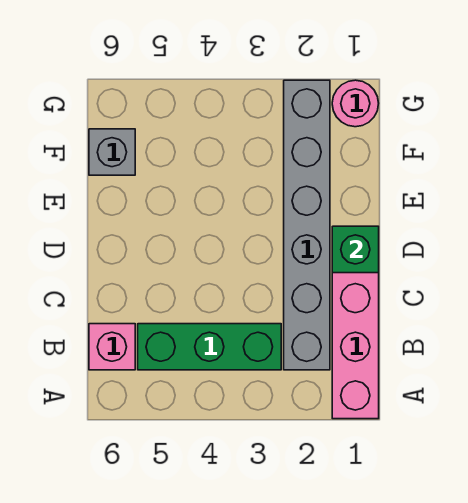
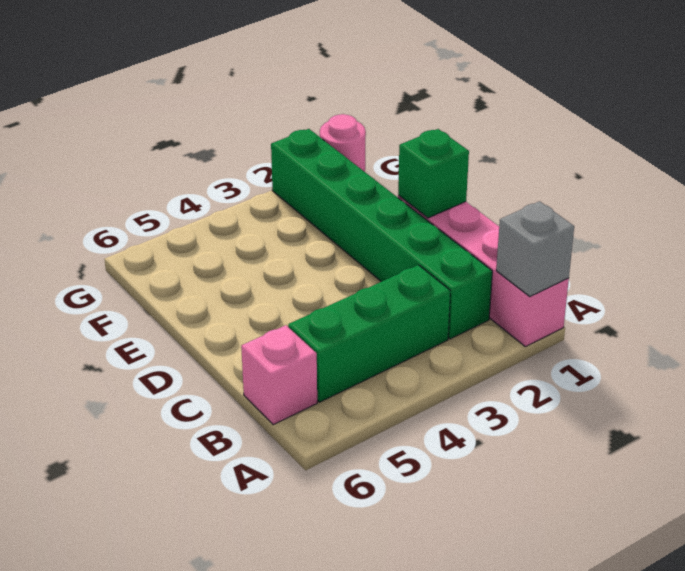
grey brick B2:G2 level 1 -> green brick B2:G2 level 1
grey brick F6 level 1 -> grey brick A1 level 2

